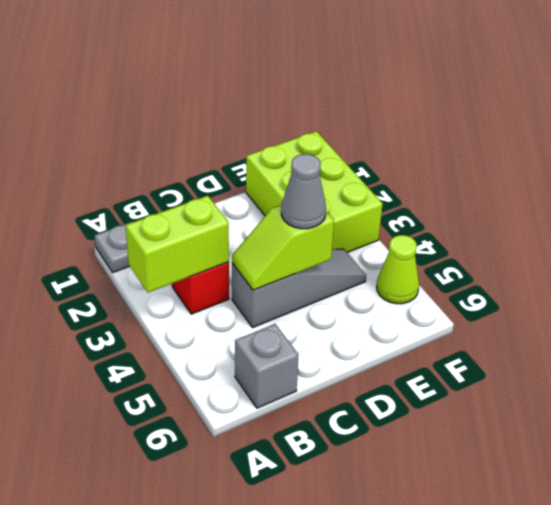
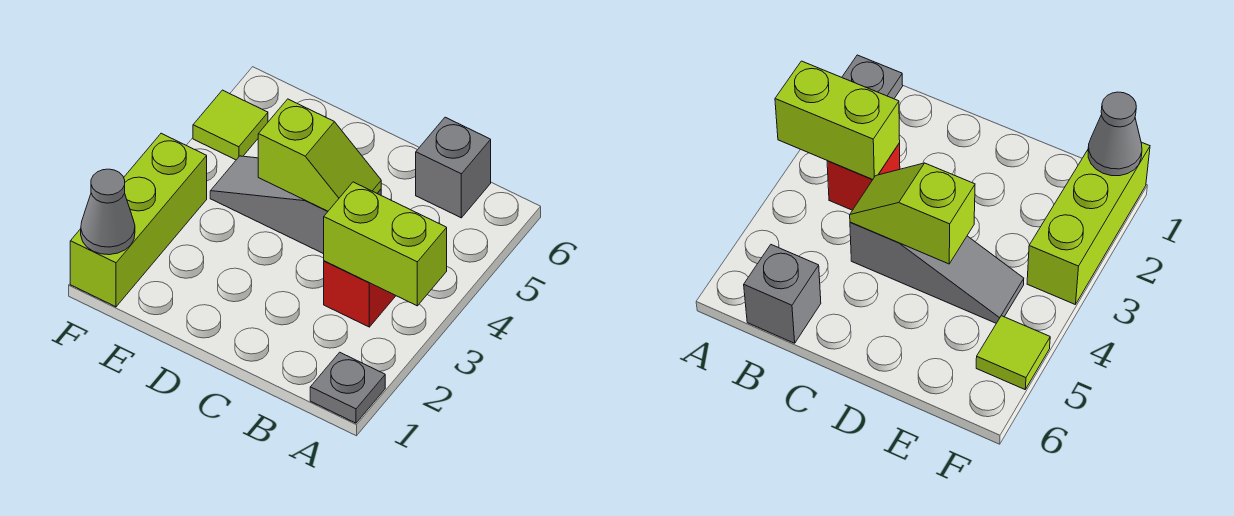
grey cone D4 level 3 -> grey cone F1 level 2
lime brick E1:F3 level 1 -> lime brick F1:F3 level 1
lime cone F5 level 1 -> lime tile F5 level 1

